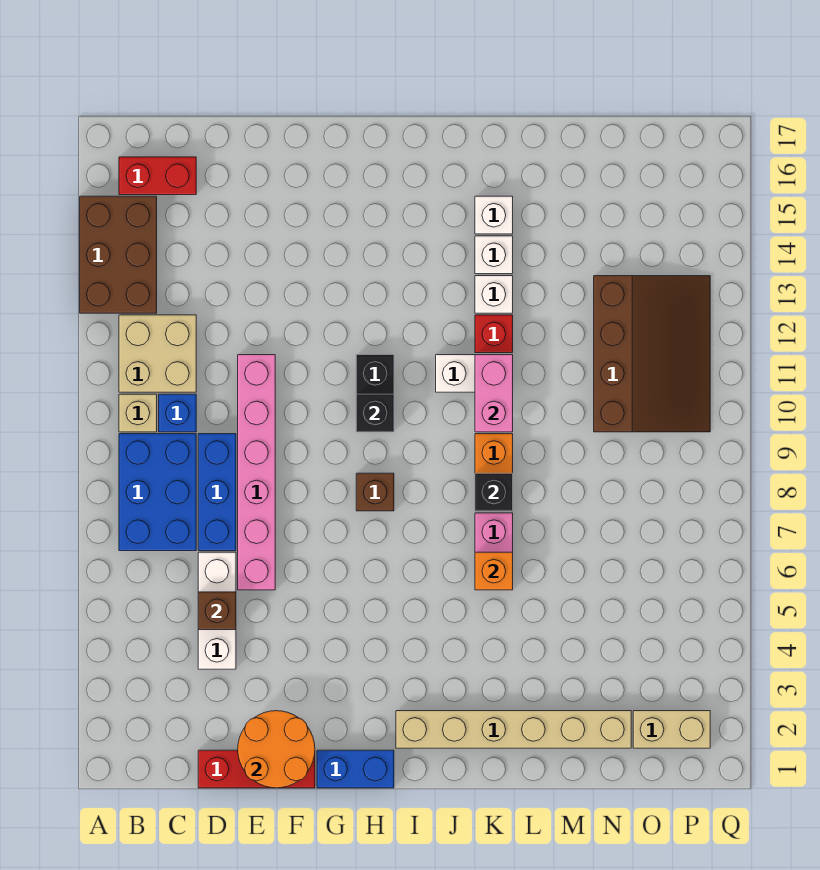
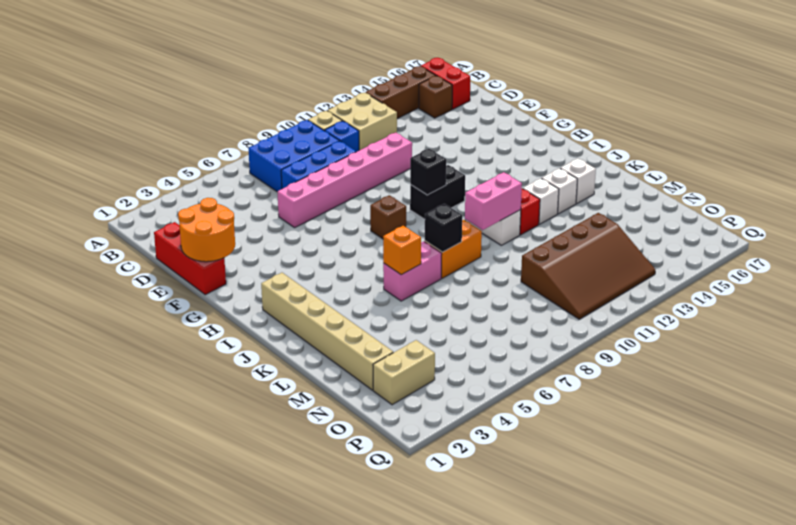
brown brick A13:B15 level 1 -> brown brick B13:B15 level 1
white brick D4:D6 level 1 -> none
brown brick D5 level 2 -> brown brick C15 level 1
blue brick G1:H1 level 1 -> none
tan brick O2:P2 level 1 -> tan brick O2:O3 level 1

